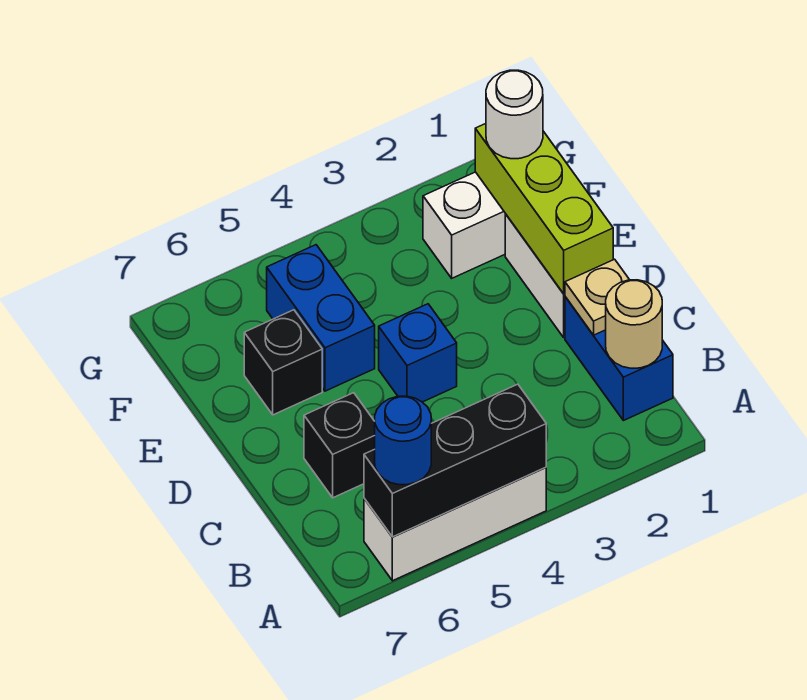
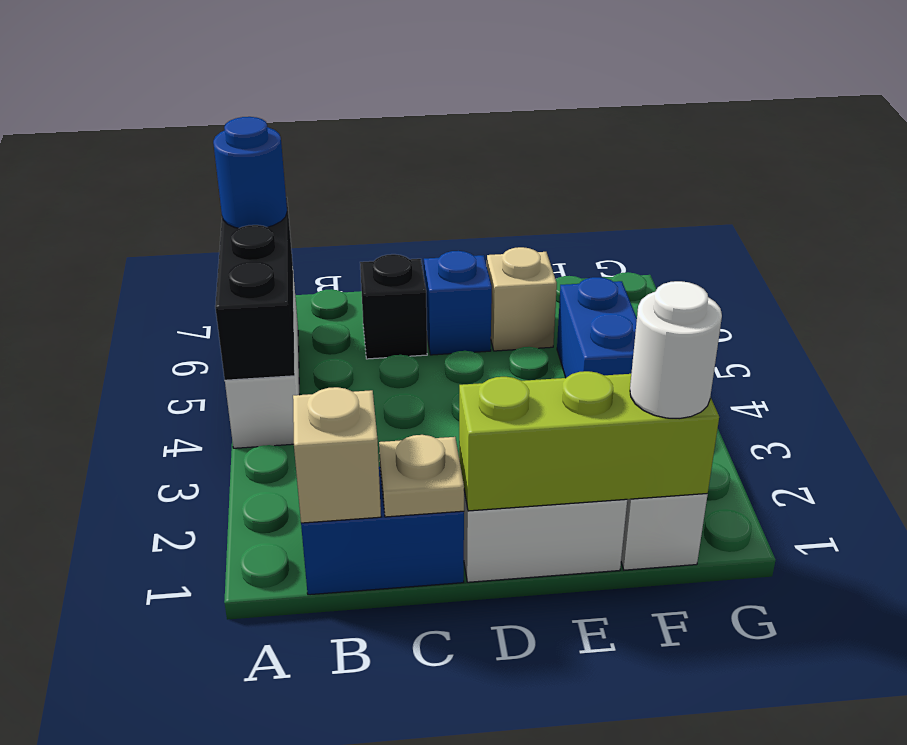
tan round brick B1 level 2 -> tan brick B1 level 2
blue brick D4 level 1 -> blue brick D6 level 1
blue brick E5:F5 level 1 -> blue brick F4:F5 level 1
black brick E6 level 1 -> tan brick E6 level 1

